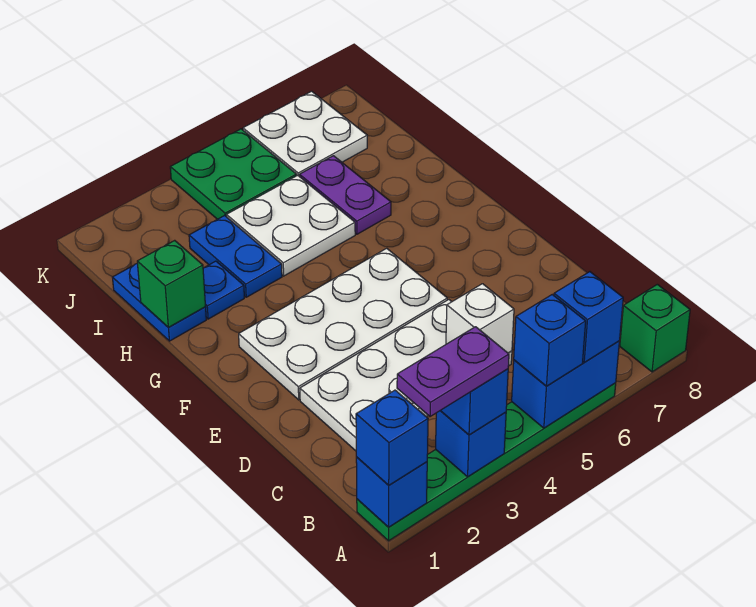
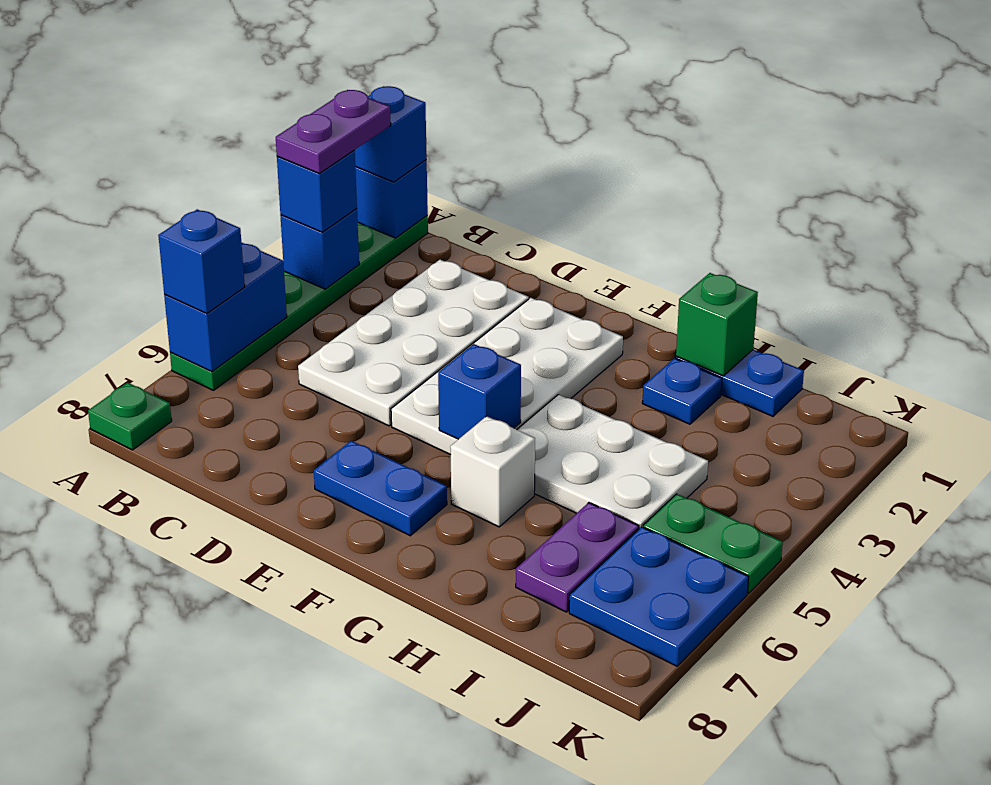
blue brick A5 level 3 -> blue brick F5 level 2
green brick A8 level 1 -> green plate A8 level 1
white brick C5 level 2 -> white brick G6 level 1
blue plate H3:I3 level 1 -> blue plate E7:F7 level 1
white plate H4:I5 level 1 -> white plate G4:I5 level 1
purple plate H6:I6 level 1 -> purple plate I6:I7 level 1
green plate J4:K5 level 1 -> green plate J5:K5 level 1
white plate J6:K7 level 1 -> blue plate J6:K7 level 1

